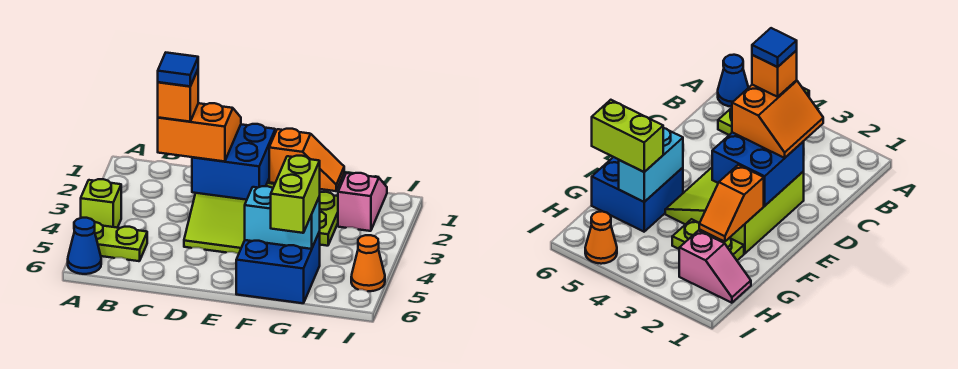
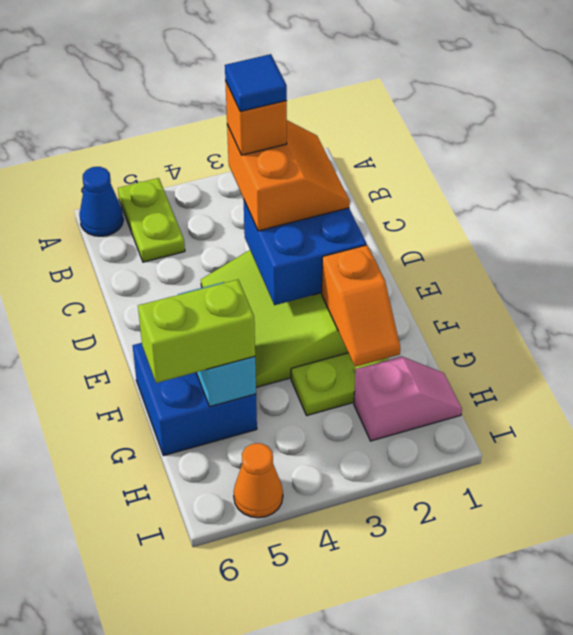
lime brick A4 level 1 -> none

